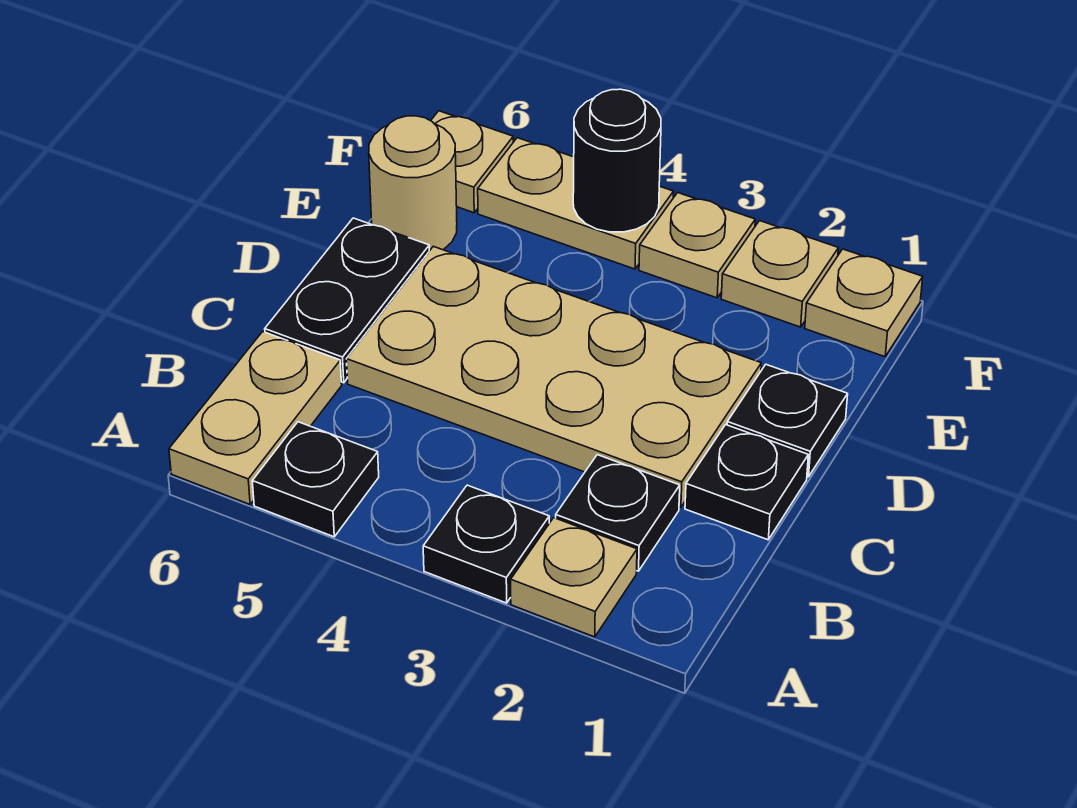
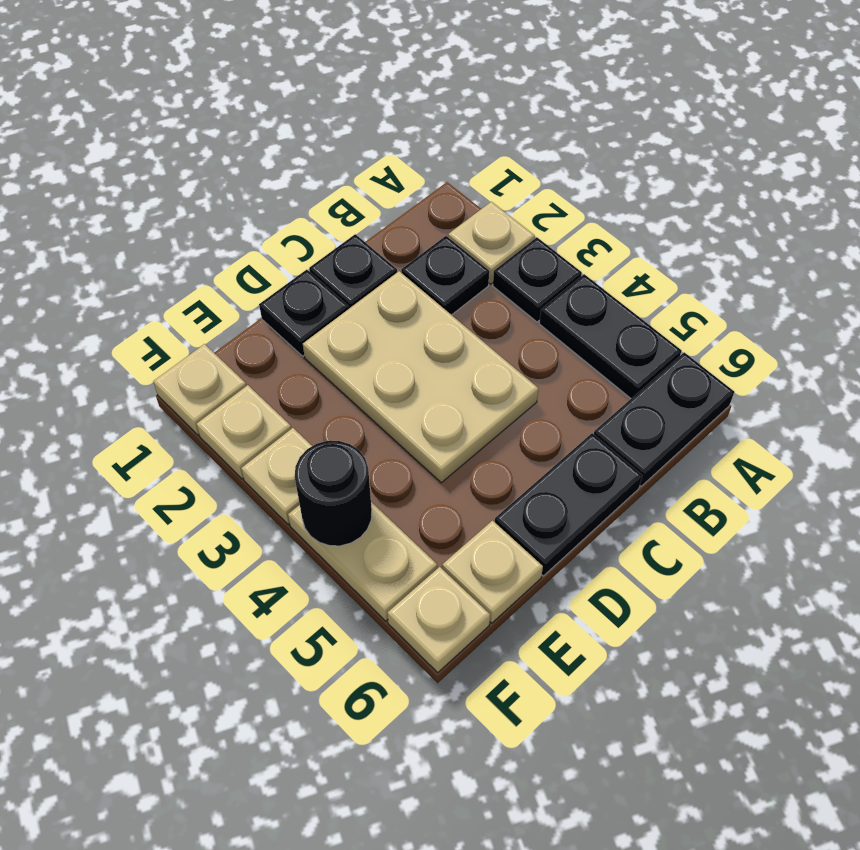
black plate A5 level 1 -> black plate A4:A5 level 1
tan plate A6:B6 level 1 -> black plate A6:B6 level 1
tan plate C2:D5 level 1 -> tan plate C2:D4 level 1
tan round brick E6 level 1 -> tan plate E6 level 1

